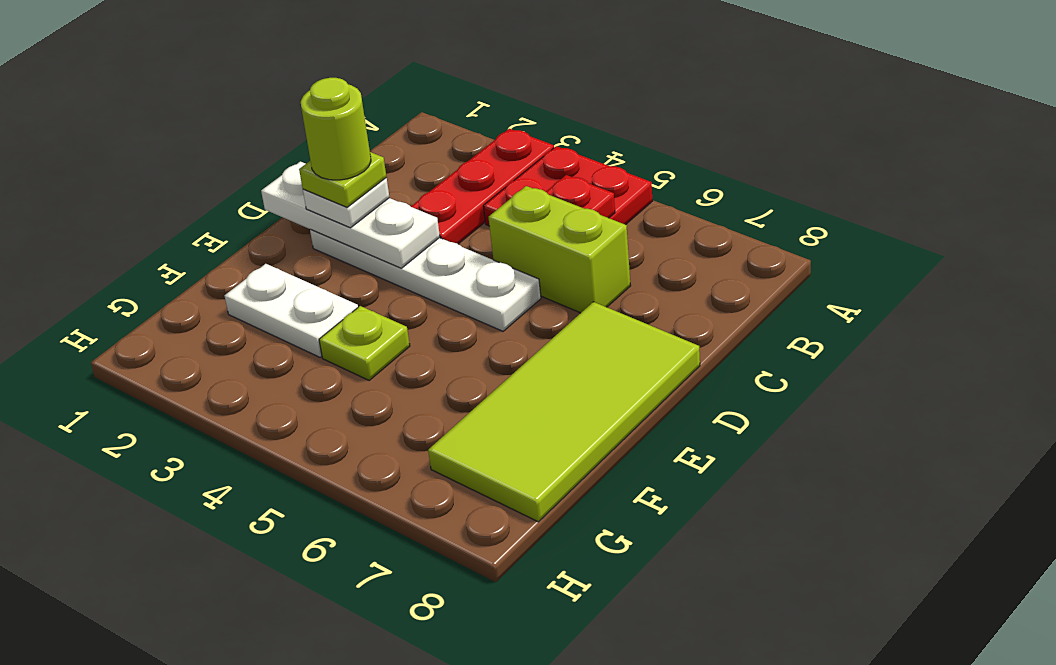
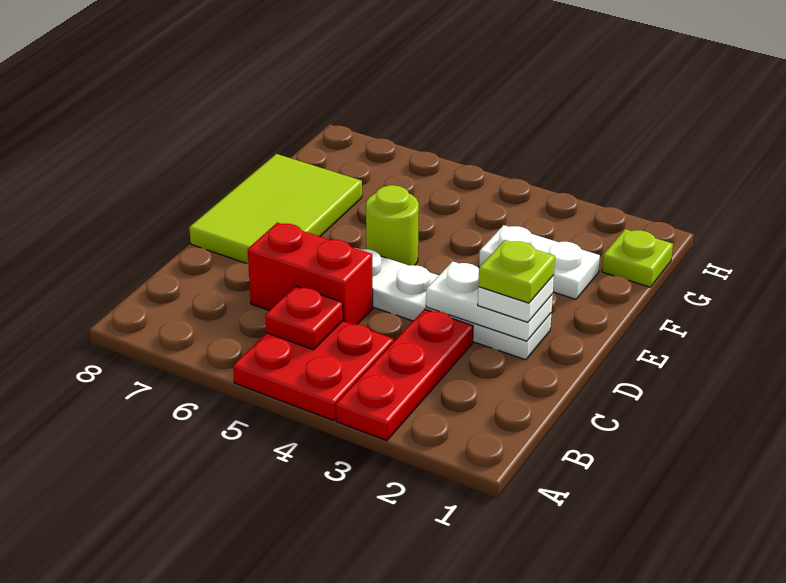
lime brick C5:C6 level 1 -> red brick C5:C6 level 1
white plate D1:D3 level 2 -> white plate D2:D3 level 2
lime round brick D2 level 5 -> lime round brick E5 level 1
lime tile D7:G8 level 1 -> lime tile D7:F8 level 1
lime plate F4 level 1 -> lime plate G1 level 1

